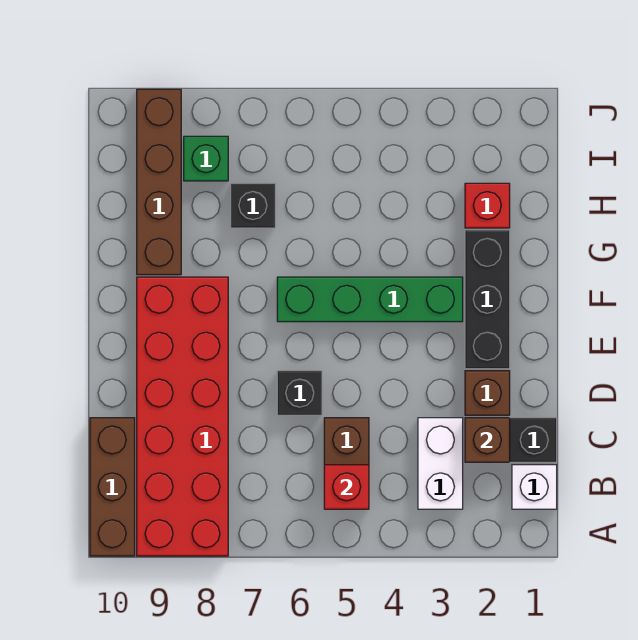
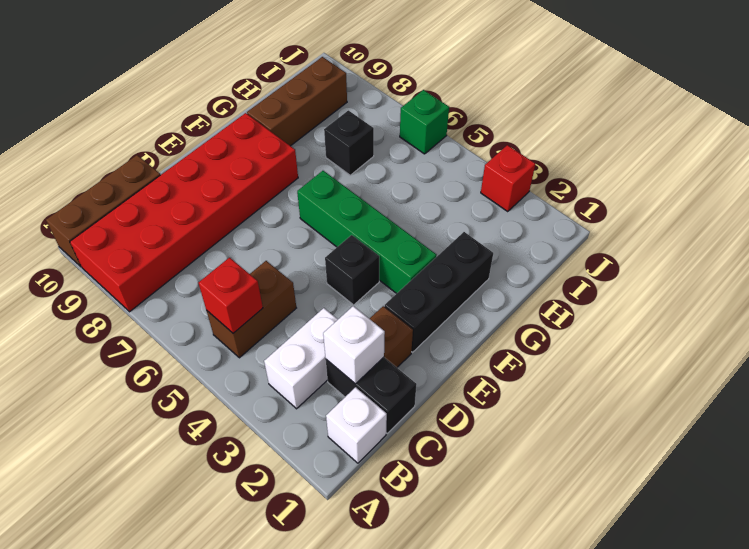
brown brick C2 level 2 -> white brick C2 level 2
black brick D6 level 1 -> black brick E4 level 1
brown brick G9:J9 level 1 -> brown brick G9:I9 level 1
red brick H2 level 1 -> red brick J3 level 1
green brick I8 level 1 -> green brick J6 level 1

